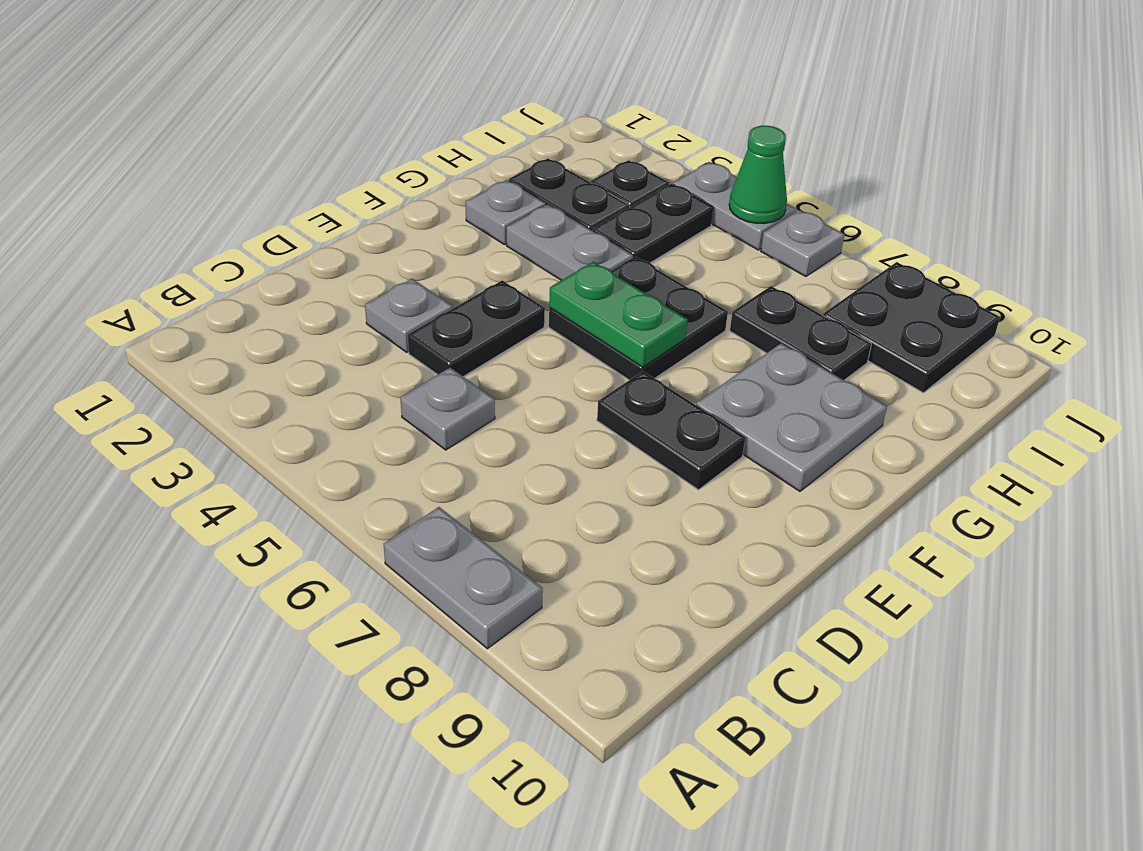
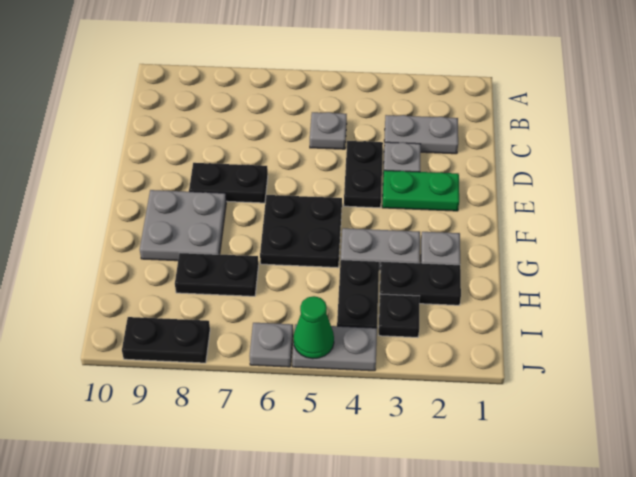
grey plate A7:A8 level 1 -> grey plate C2:C3 level 1
green plate F5:F6 level 2 -> green plate E2:E3 level 1
black plate I8:J9 level 1 -> black plate J8:J9 level 1

